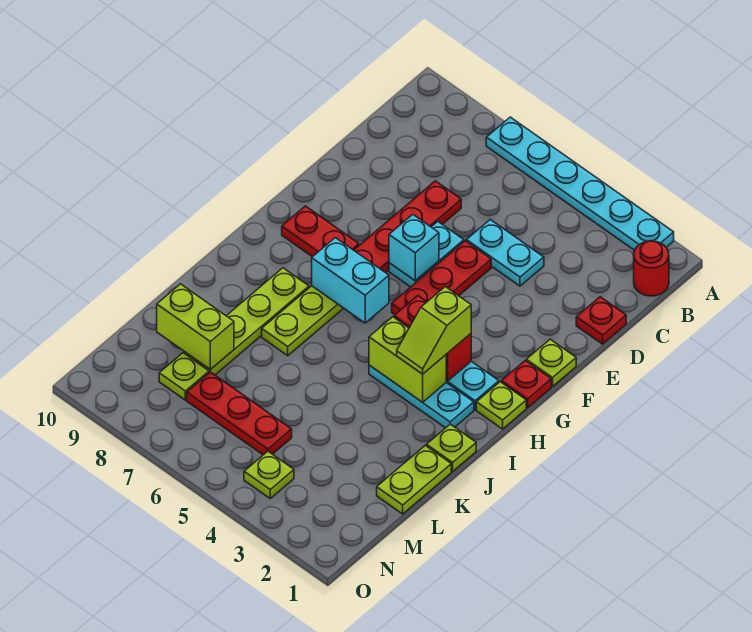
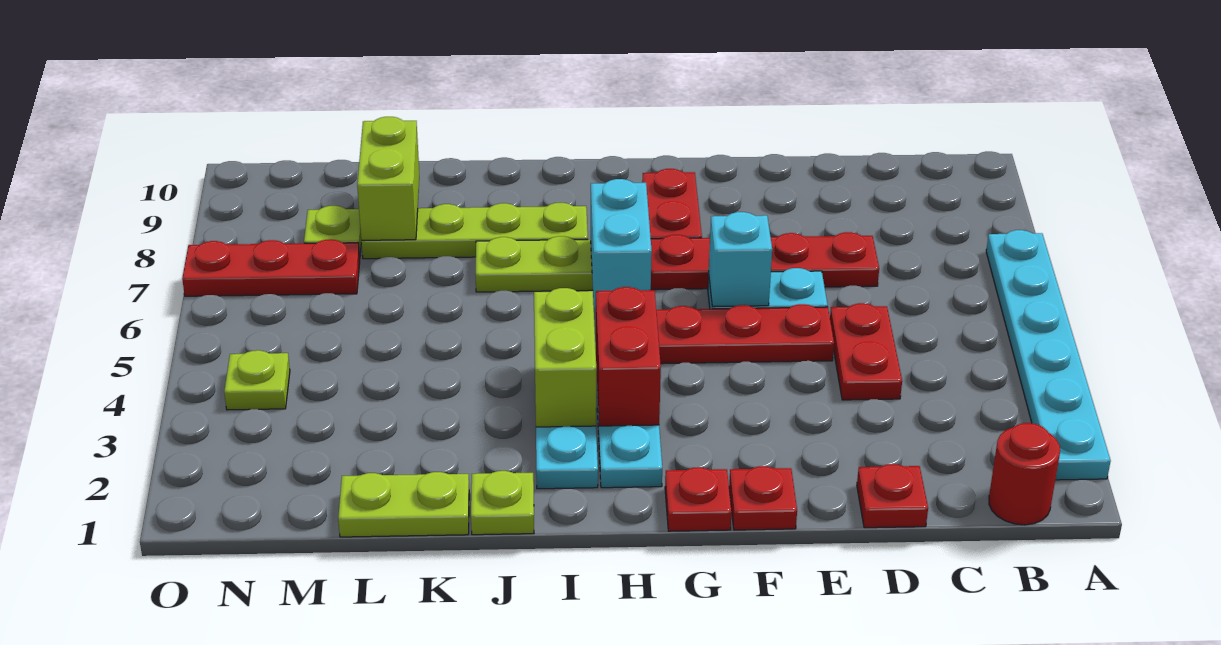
cyan plate D4:D5 level 1 -> red plate D4:D5 level 1
lime plate F1 level 1 -> red plate F1 level 1
lime plate H1 level 1 -> none
lime slope H3:I3 level 3 top H -> none
red plate M5:M7 level 1 -> red plate M7:O7 level 1

